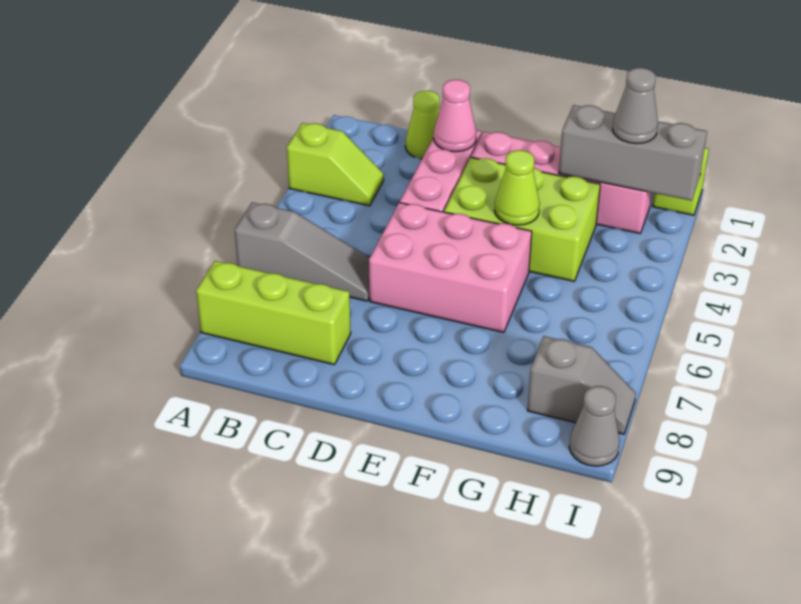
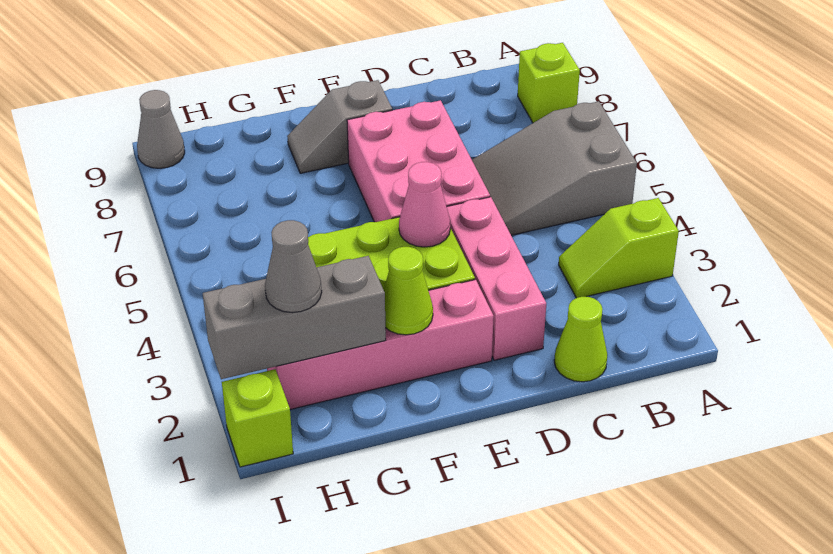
grey slope A6:C6 level 1 top A -> grey slope A5:C6 level 1 top A
lime brick A8:C8 level 1 -> lime brick A8 level 1
pink cone D2 level 2 -> pink cone E4 level 2
pink brick D5:F6 level 1 -> pink brick D5:E7 level 1
lime cone F4 level 2 -> lime cone F2 level 2
grey slope H8:I8 level 1 top H -> grey slope E8:F8 level 1 top E

